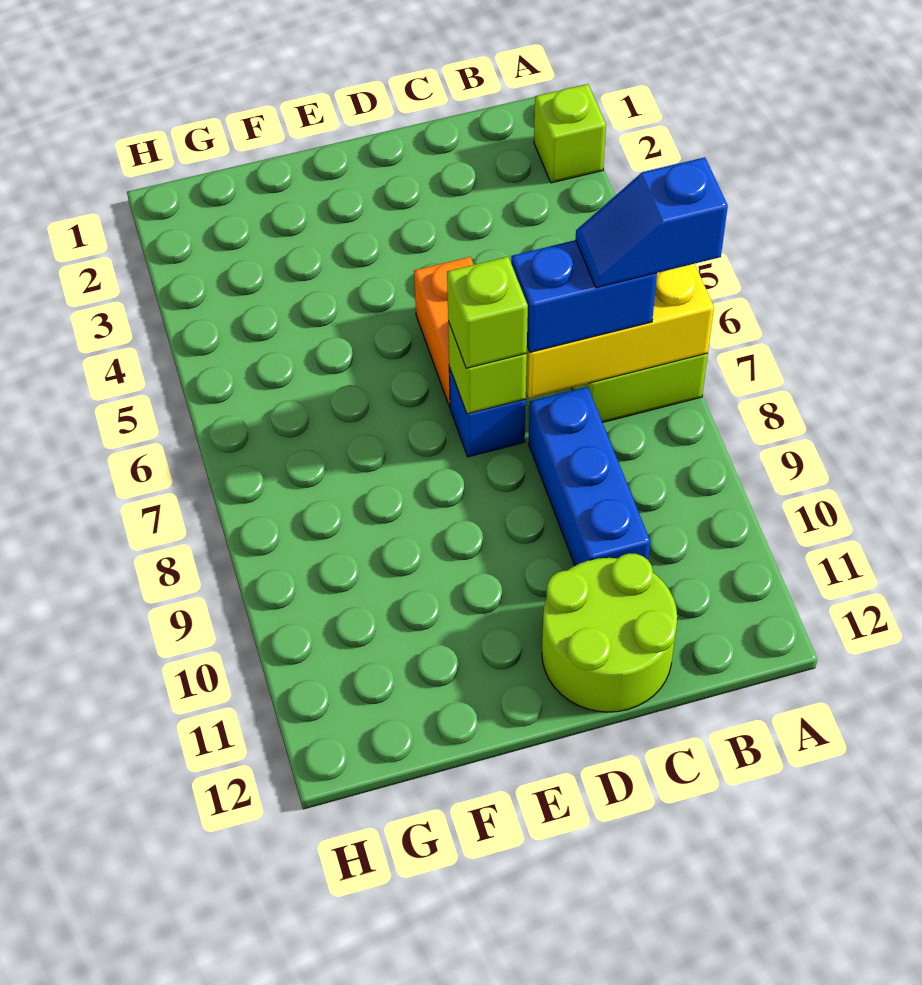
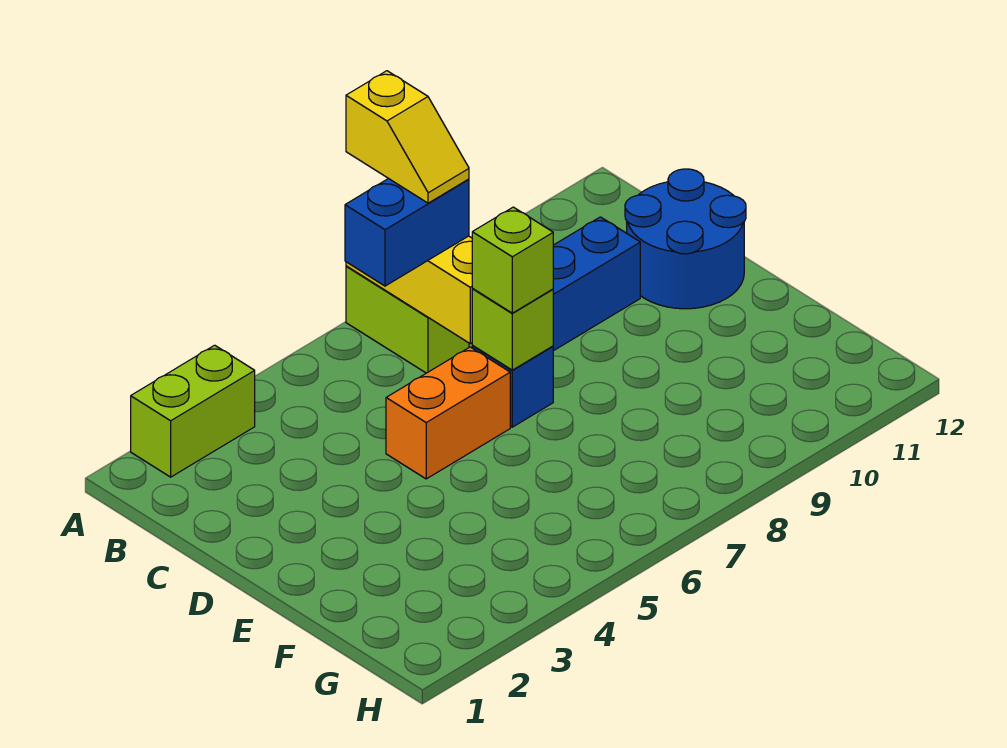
lime brick A2 level 1 -> lime brick A2:A3 level 1
blue slope A7:B7 level 4 top A -> yellow slope A7:B7 level 4 top A
blue brick B7:C7 level 3 -> blue brick B6:B7 level 3
lime round brick C11:D12 level 1 -> blue round brick C11:D12 level 1

